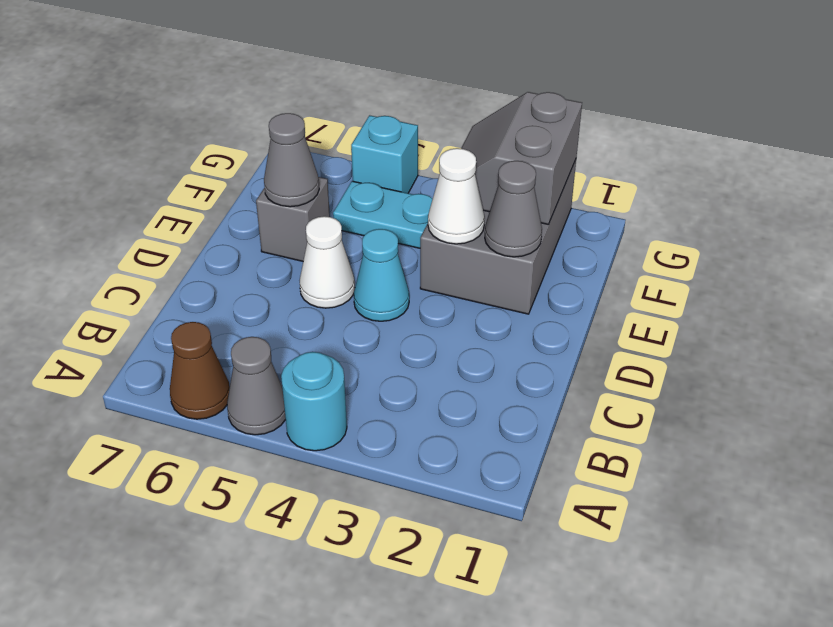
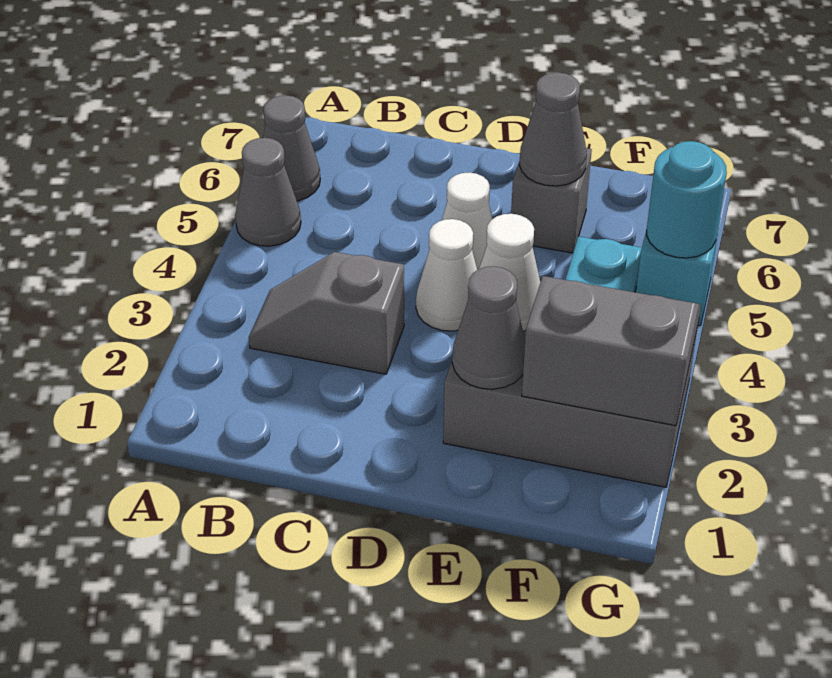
cyan round brick A4 level 1 -> cyan round brick G5 level 2
brown cone A6 level 1 -> grey cone A6 level 1
none -> grey slope B3:C3 level 1 top C
cyan cone D4 level 1 -> white cone D4 level 1

